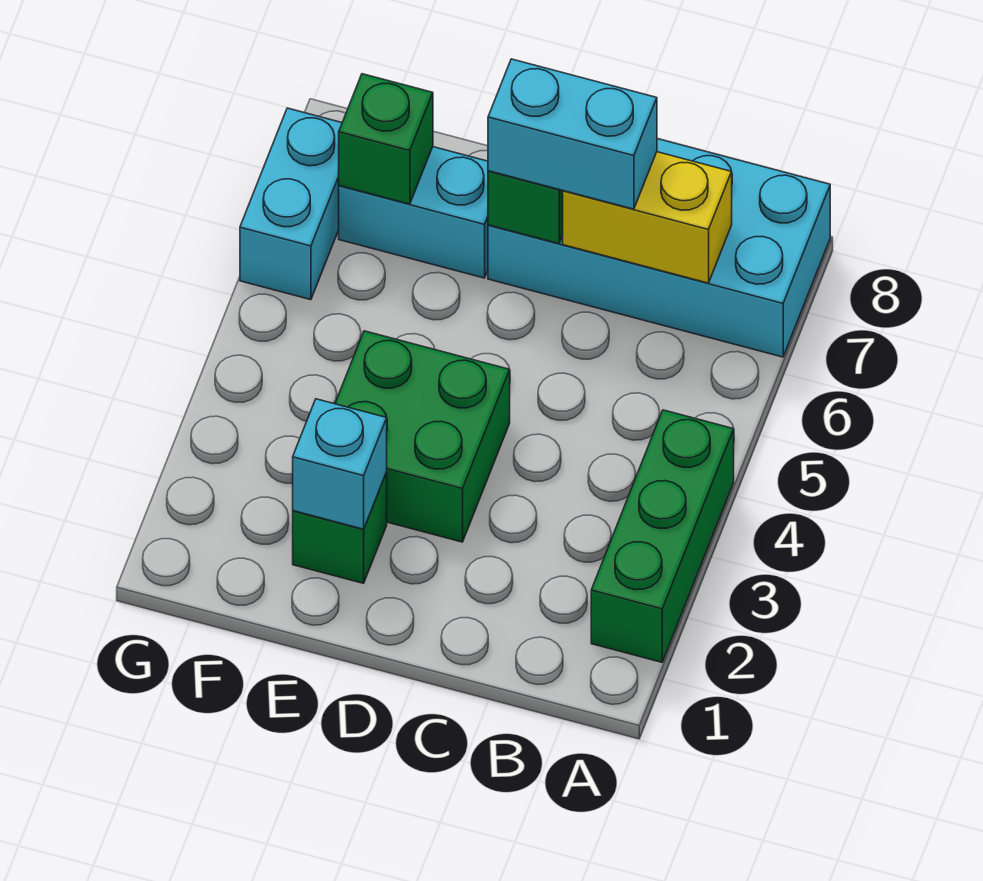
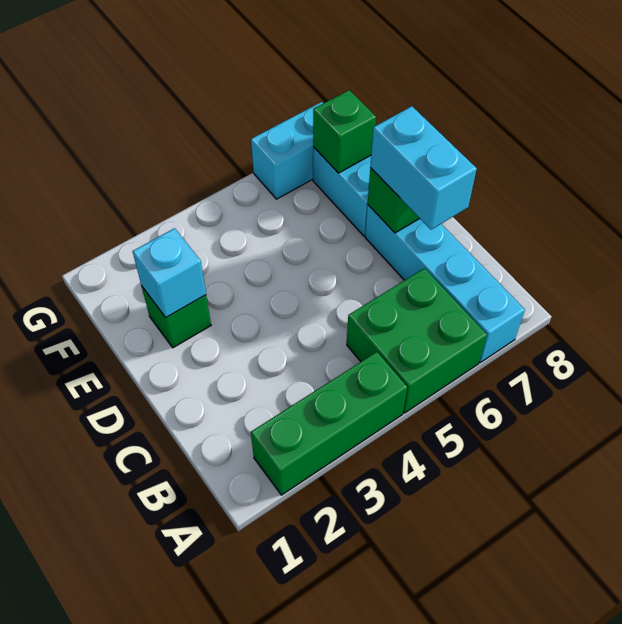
cyan brick A7:D8 level 1 -> cyan brick A7:D7 level 1
yellow brick B7:C7 level 2 -> none
green brick D3:E4 level 1 -> green brick A5:B6 level 1

